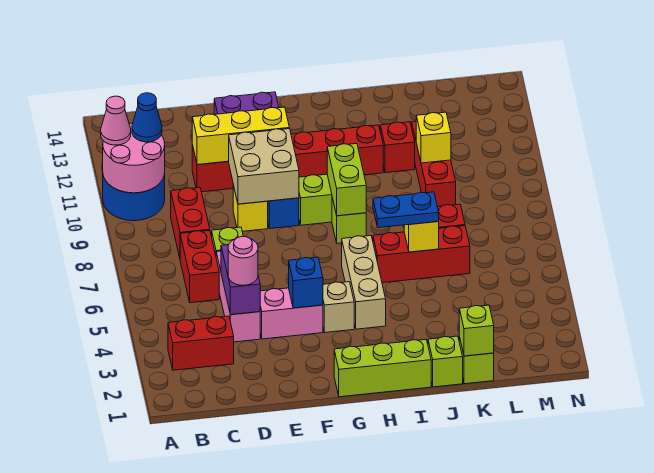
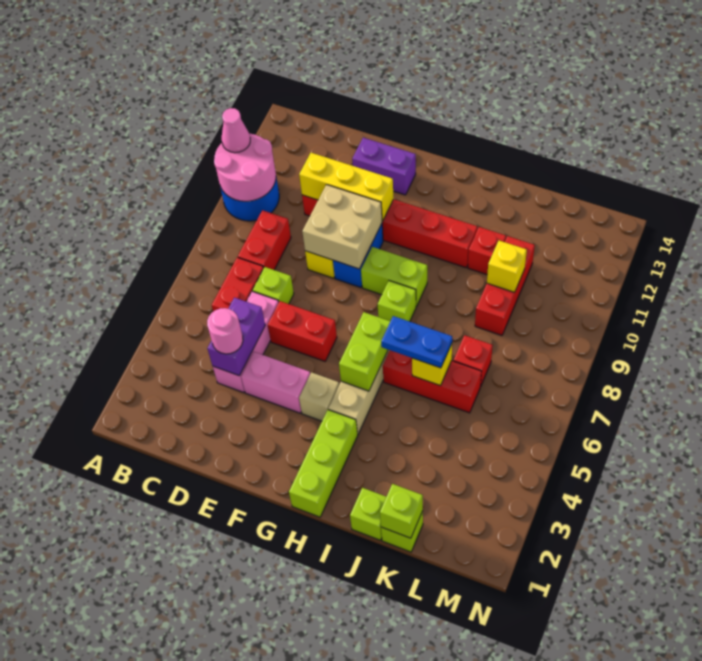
red brick B3:C3 level 1 -> red brick E6:F6 level 1
blue cone B11 level 3 -> none
blue brick F4 level 2 -> none
lime brick G1:I1 level 1 -> lime brick H1:H3 level 1
lime brick H8:H9 level 2 -> lime brick H5:H6 level 2

